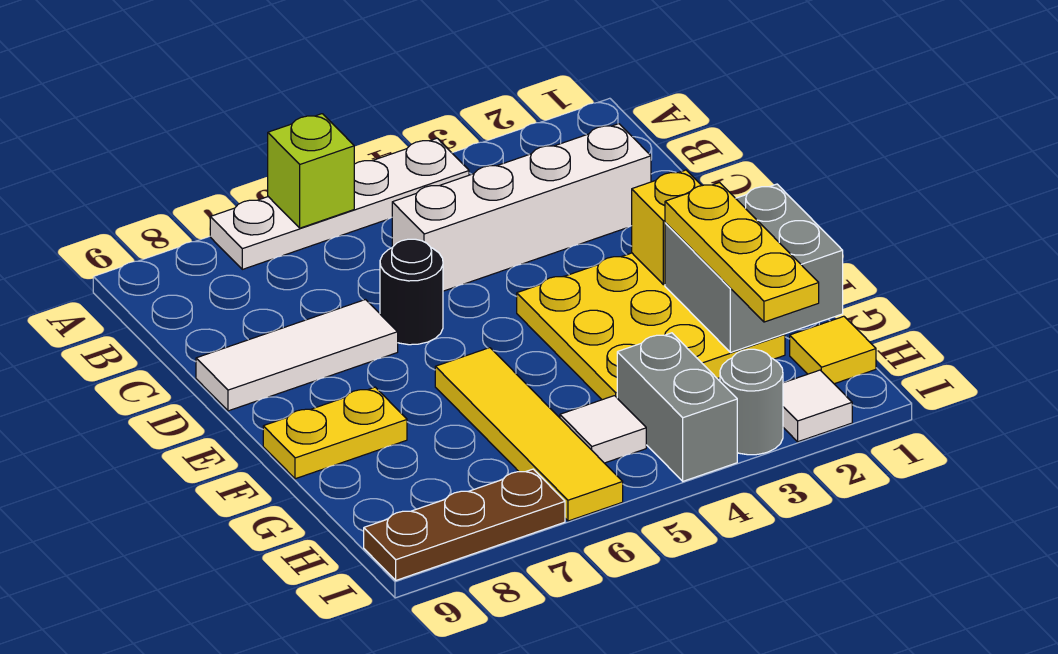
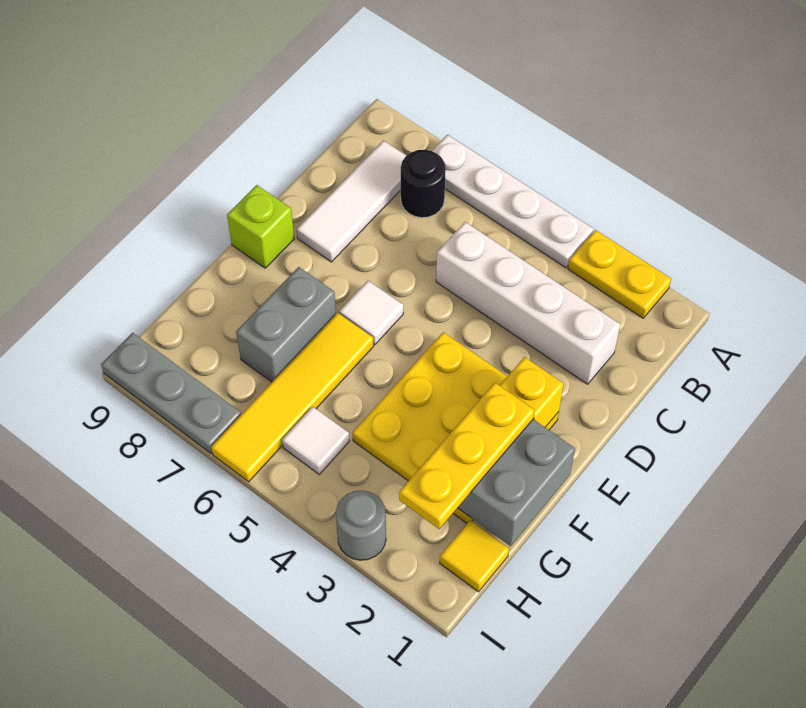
lime brick A6 level 2 -> lime brick E9 level 1
black round brick D6 level 1 -> black round brick B7 level 1
white tile D7:D9 level 1 -> white tile B8:D8 level 1
yellow plate F8:F9 level 1 -> yellow plate A2:A3 level 1
grey brick H4:I4 level 1 -> grey brick F7:G7 level 1
white tile I2 level 1 -> white tile E6 level 1
brown plate I7:I9 level 1 -> grey plate I7:I9 level 1

